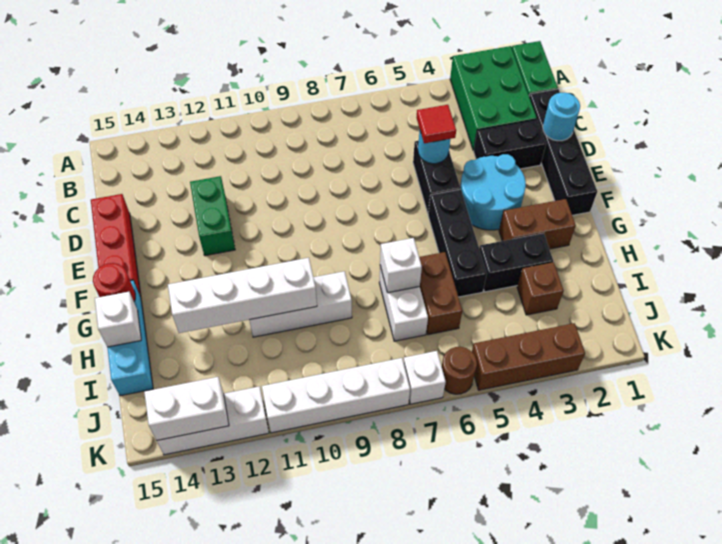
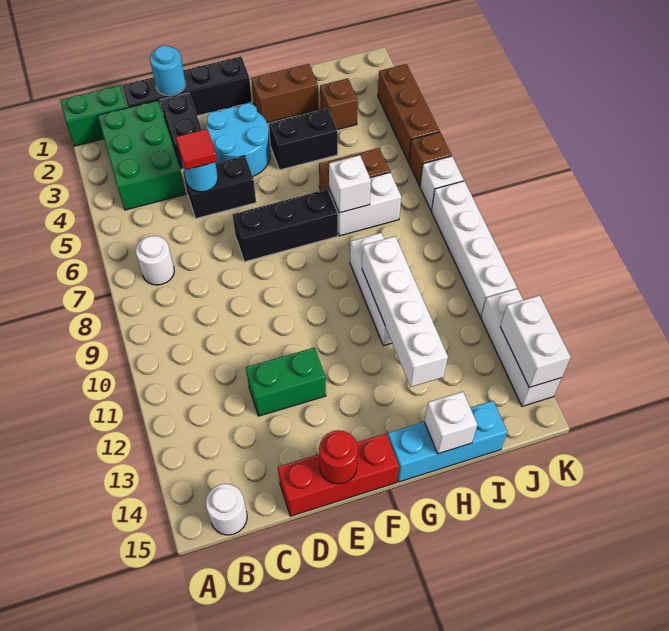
green brick A2:C3 level 1 -> green brick B2:C4 level 1
none -> white round brick B7 level 1
none -> white round brick B15 level 1
black brick F5:H5 level 1 -> black brick E7:G7 level 1
brown brick G2:G3 level 1 -> brown brick G2:H2 level 1
red round brick G15 level 2 -> red round brick E15 level 2
black brick H3:H4 level 1 -> black brick G4:H4 level 1
brown round brick K6 level 1 -> brown brick K6 level 1

